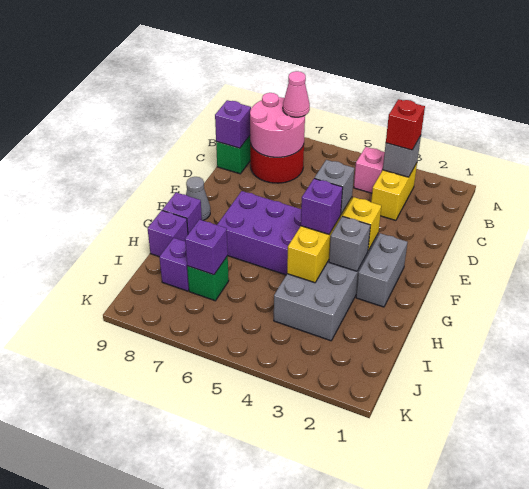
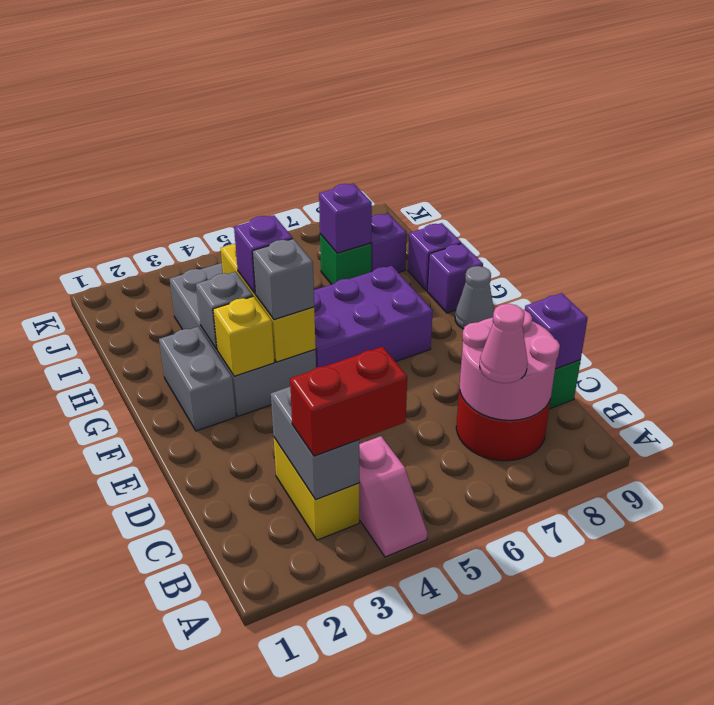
grey brick B3 level 2 -> grey brick B3:C3 level 2
red brick B3 level 3 -> red brick B3:B4 level 3

